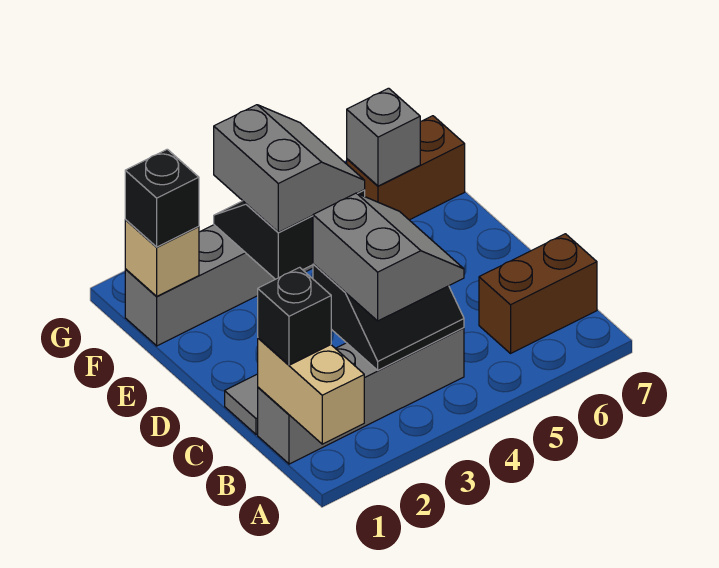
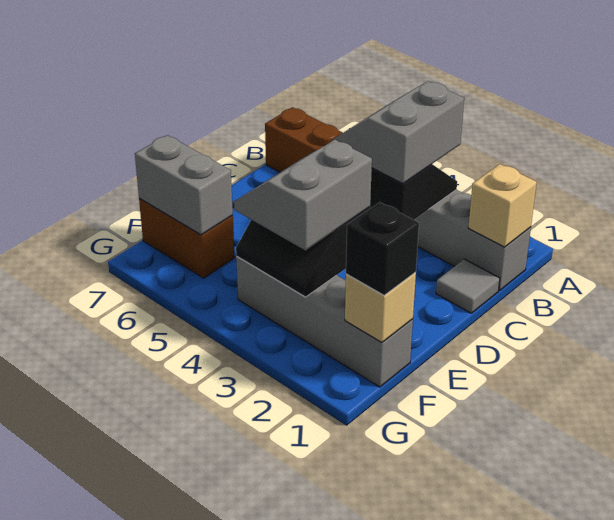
tan brick A1:B1 level 2 -> tan brick B1 level 2
black brick B1 level 3 -> none
grey brick F6 level 2 -> grey brick F6:F7 level 2

